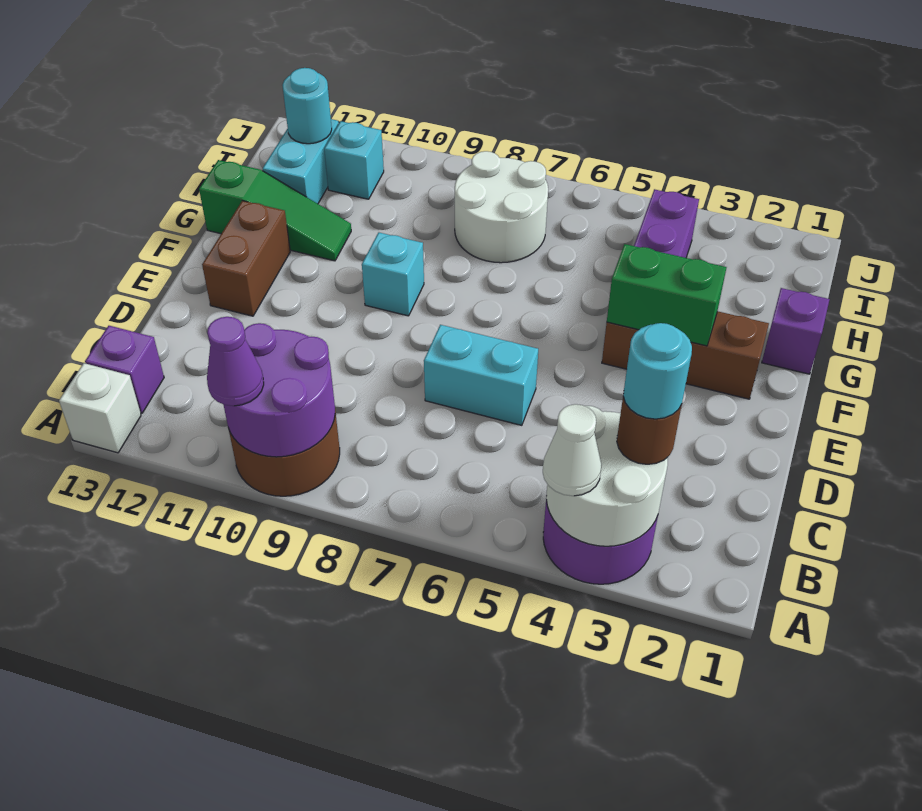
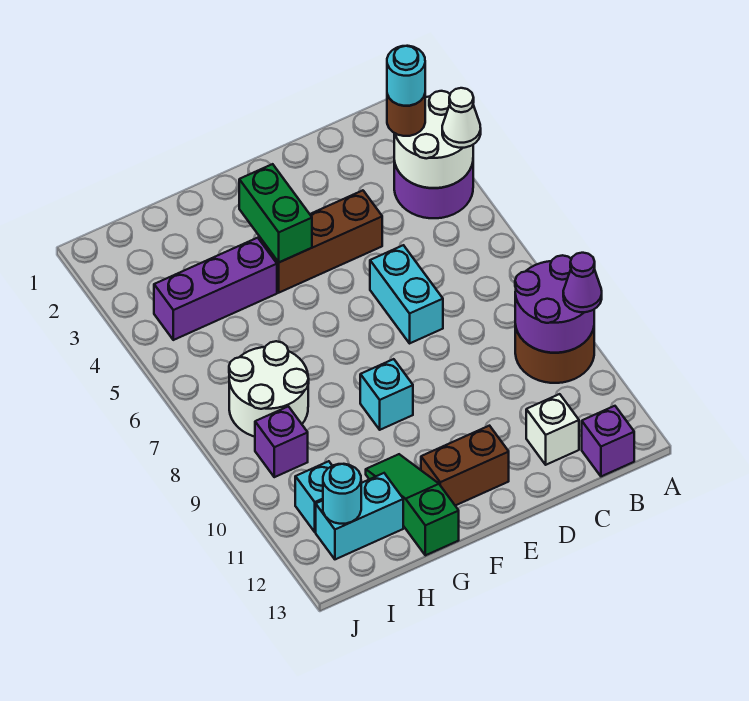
white brick A13 level 1 -> white brick C12 level 1
brown brick F2:F4 level 1 -> brown brick D4:F4 level 1
purple brick G1 level 1 -> purple brick I9 level 1

